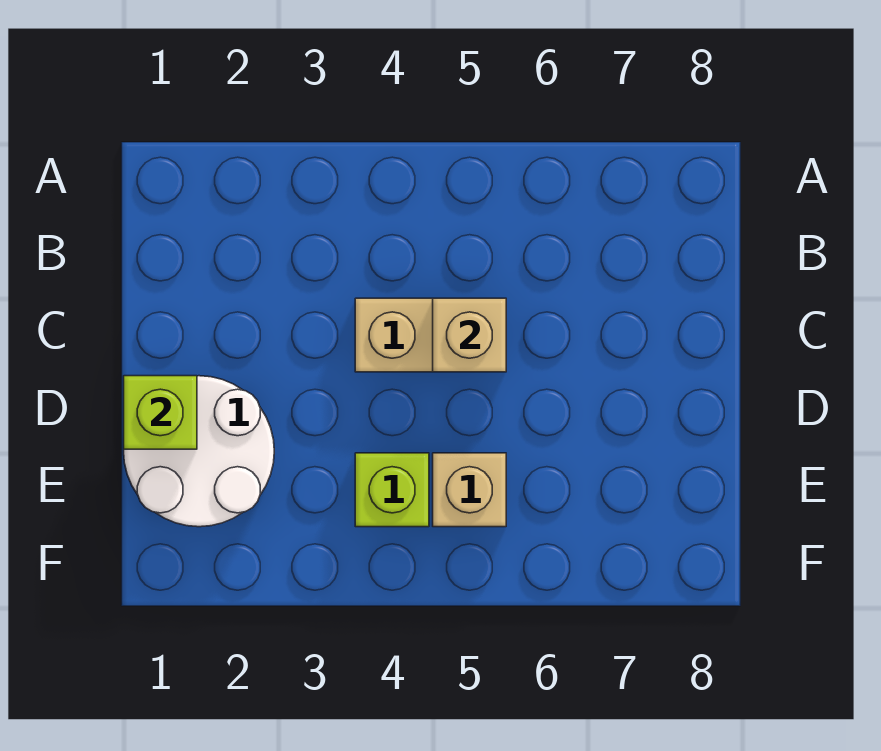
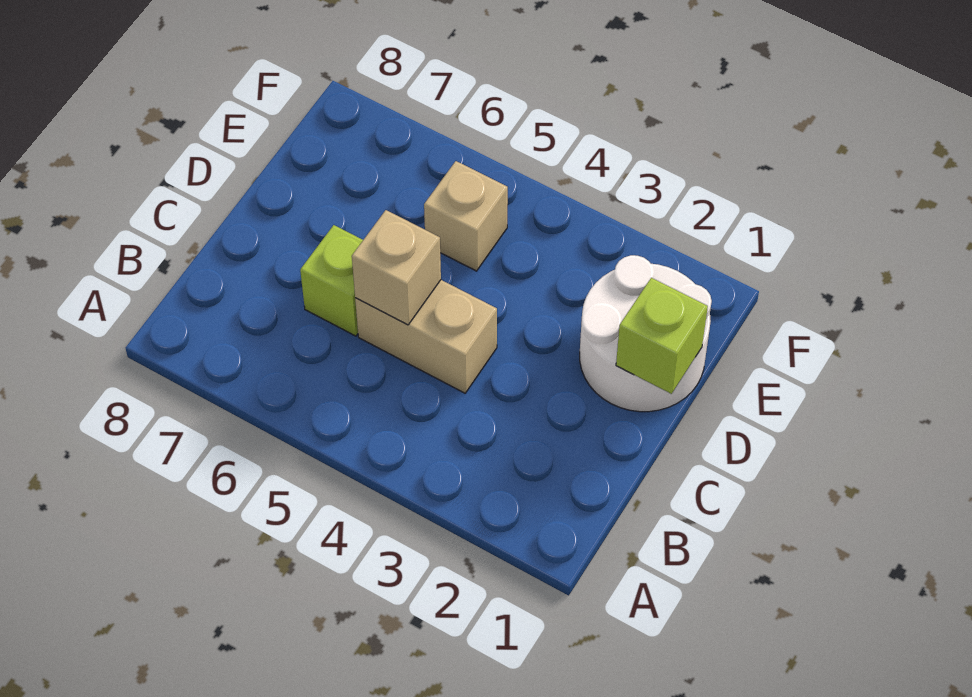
lime brick E4 level 1 -> lime brick C6 level 1

